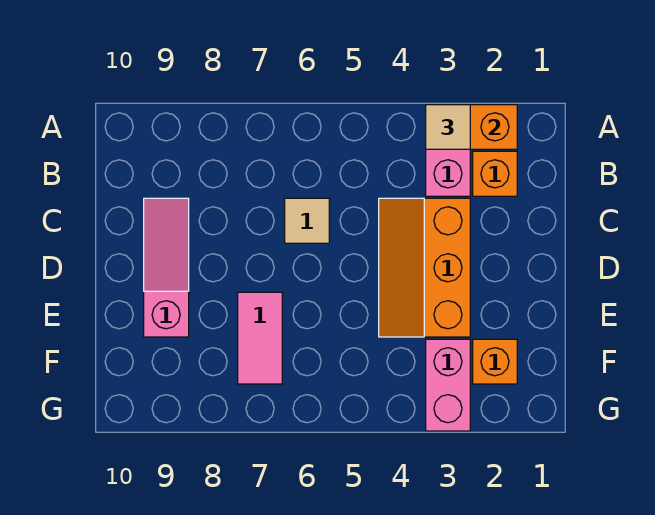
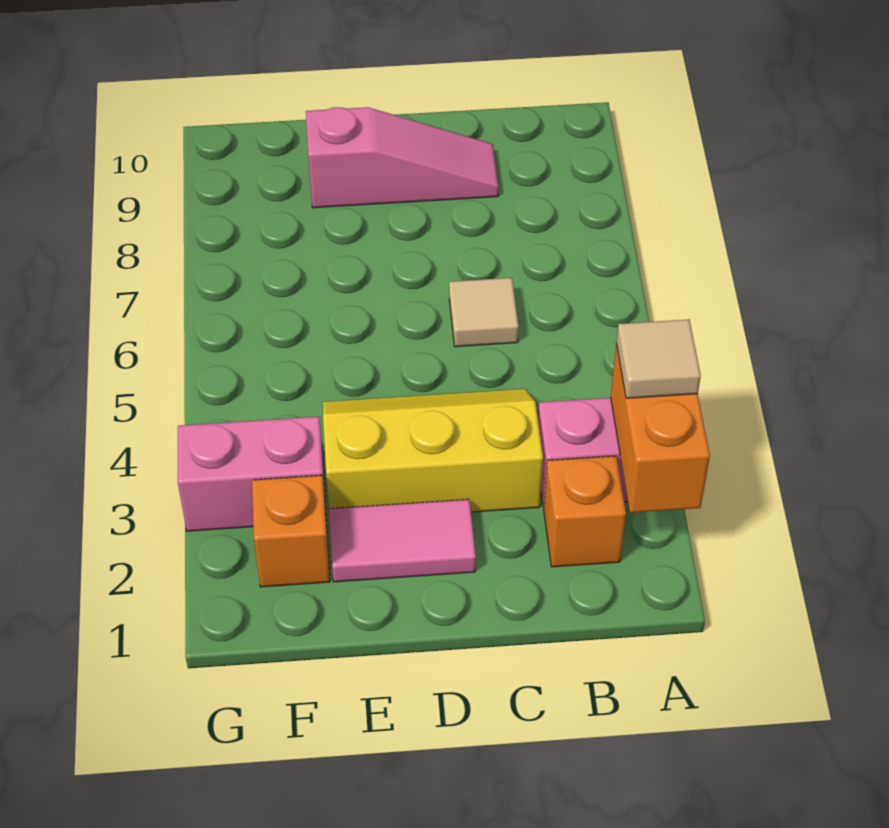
orange slope C3:E4 level 1 top 3 -> yellow slope C3:E4 level 1 top 3
pink tile E7:F7 level 1 -> pink tile D2:E2 level 1

